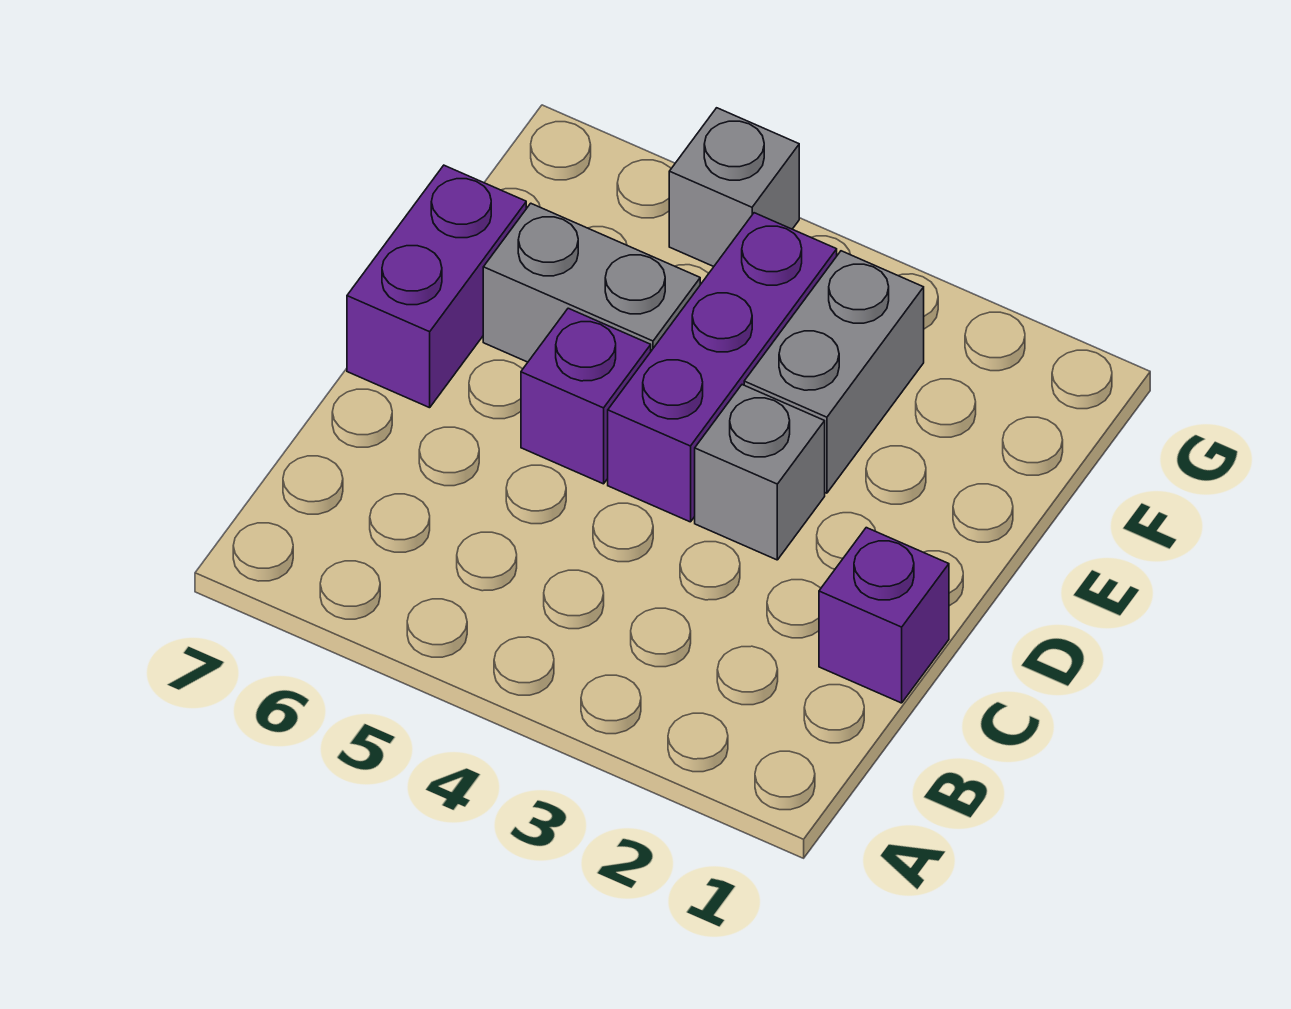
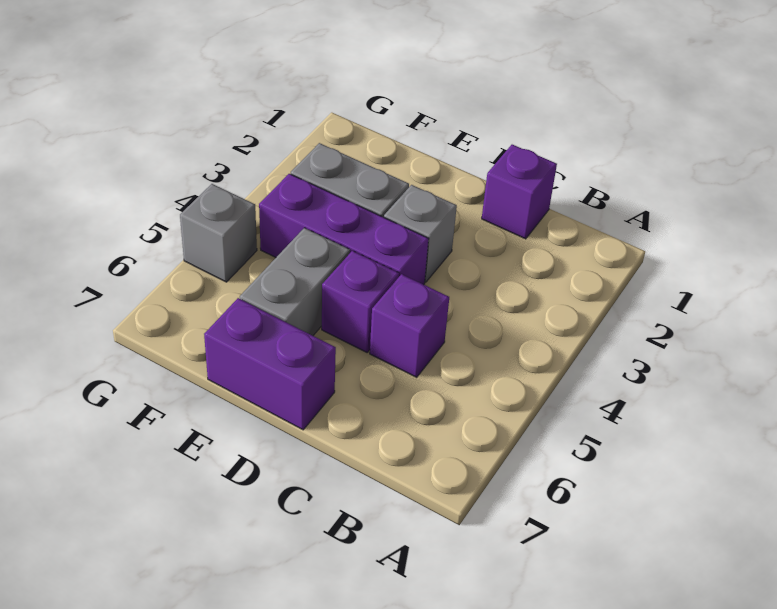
none -> purple brick C5 level 1

